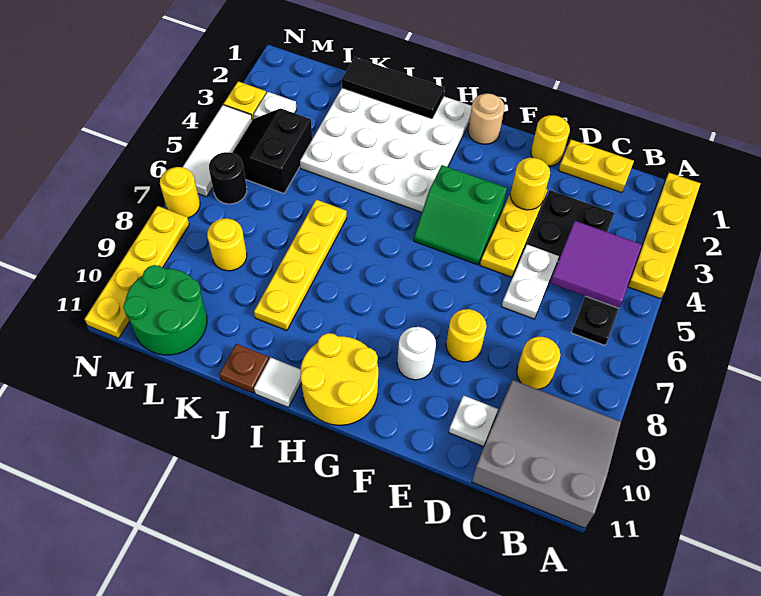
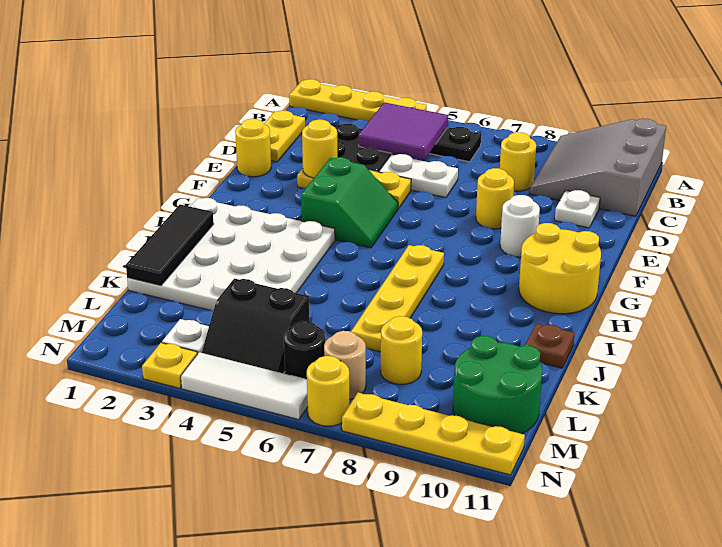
tan round brick G1 level 1 -> tan round brick M7 level 1
white tile I11 level 1 -> none
yellow plate J6:J9 level 1 -> yellow plate H7:K7 level 1

